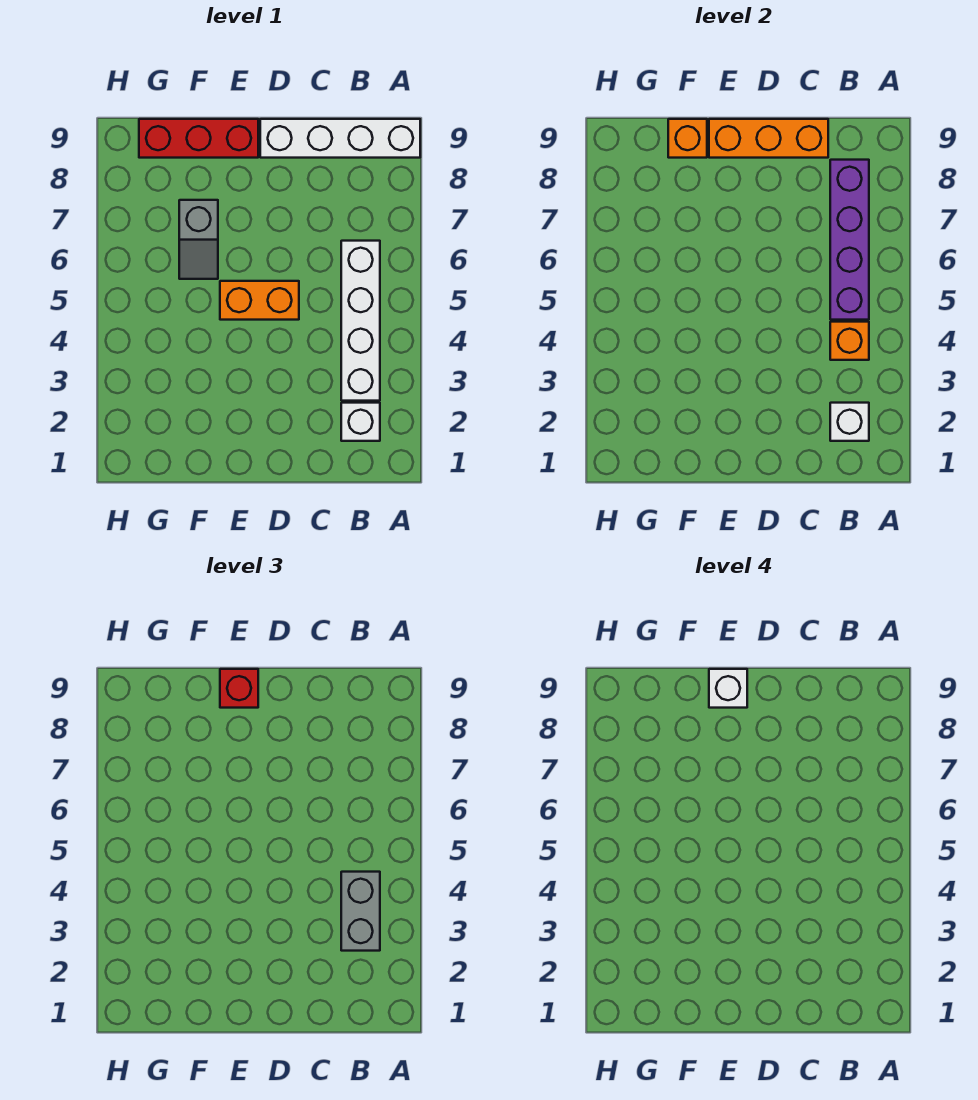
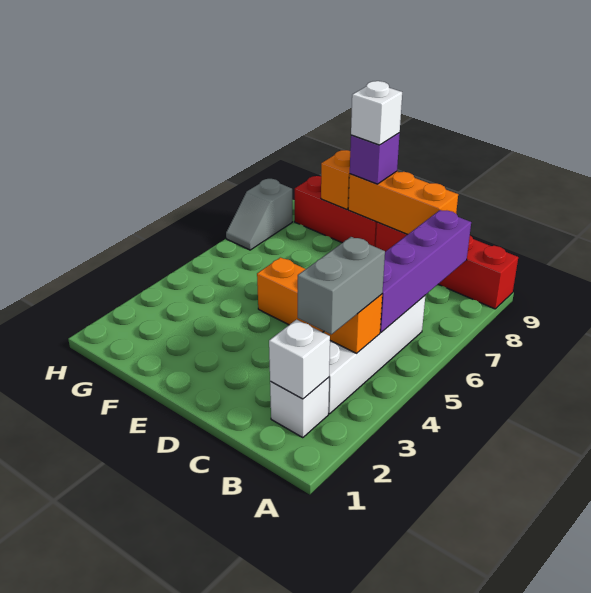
white brick A9:D9 level 1 -> red brick A9:D9 level 1
red brick E9 level 3 -> purple brick E9 level 3
grey slope F6:F7 level 1 top 7 -> grey slope H7:H8 level 1 top 8

